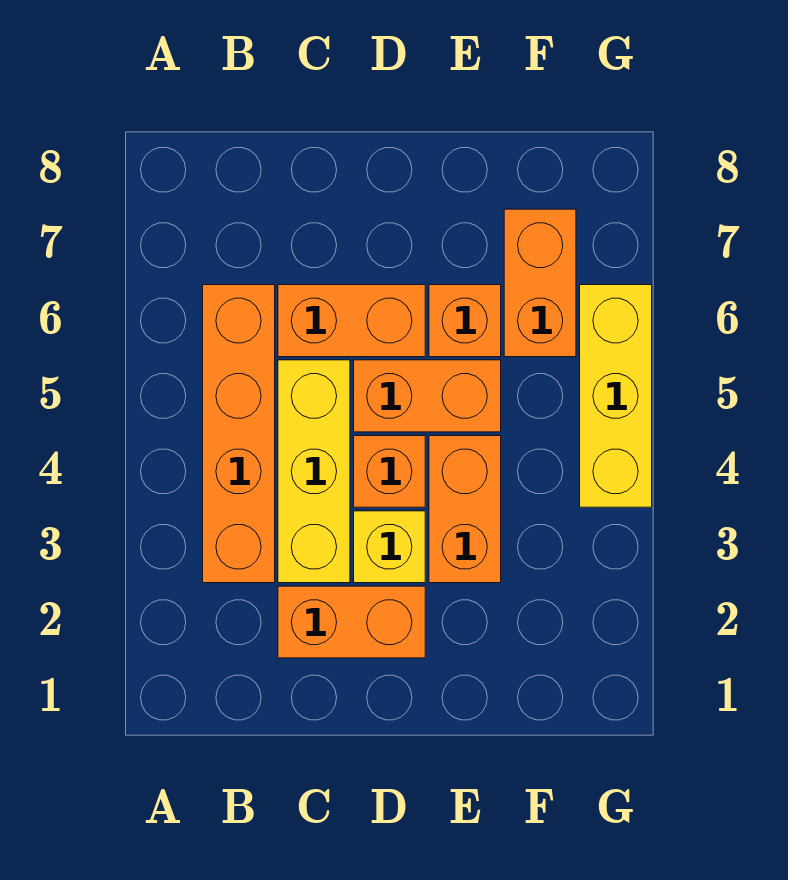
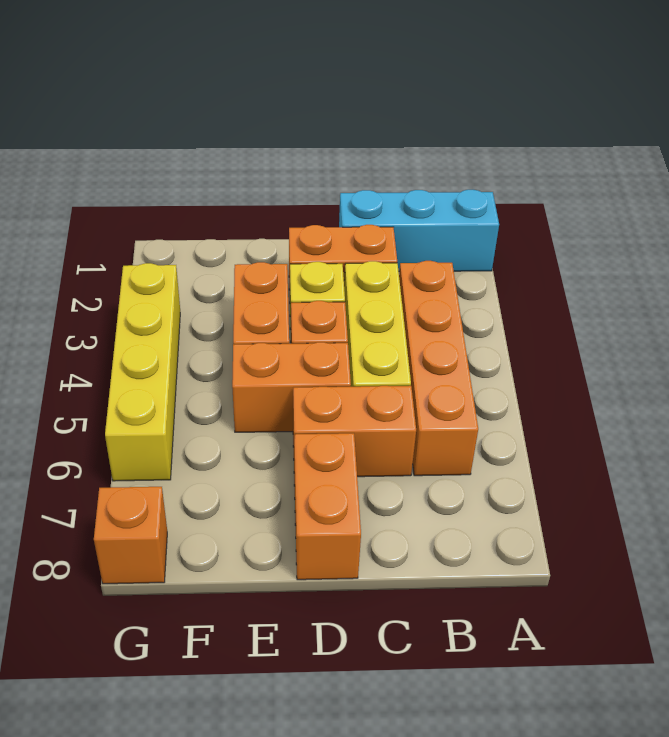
none -> cyan brick A1:C1 level 1
orange brick E6 level 1 -> orange brick G8 level 1
orange brick F6:F7 level 1 -> orange brick D7:D8 level 1
yellow brick G4:G6 level 1 -> yellow brick G3:G6 level 1

